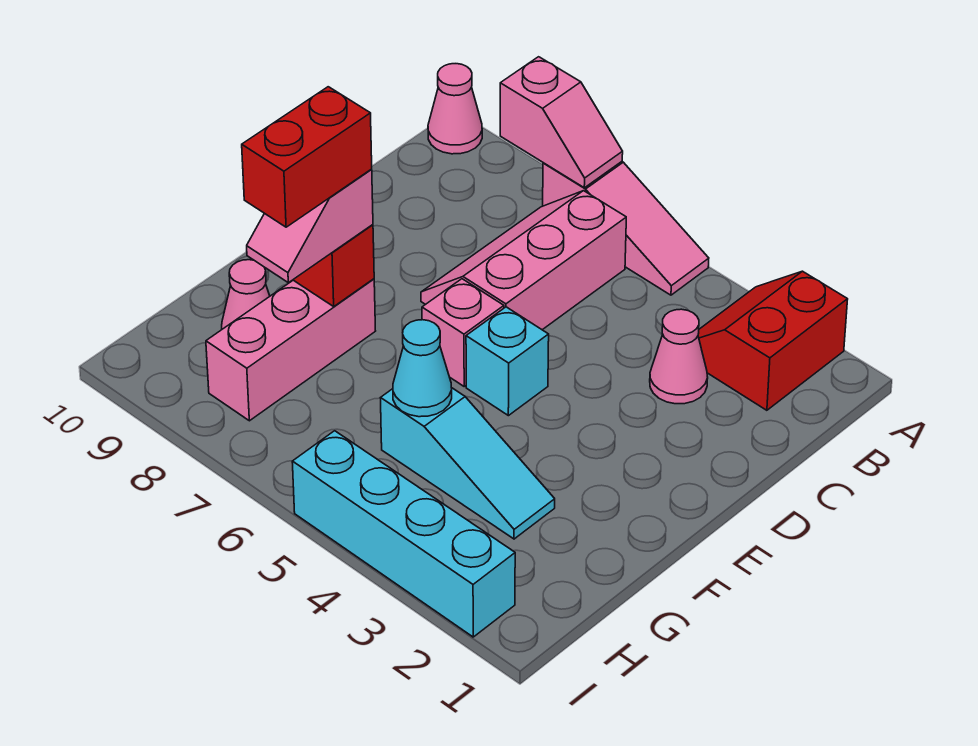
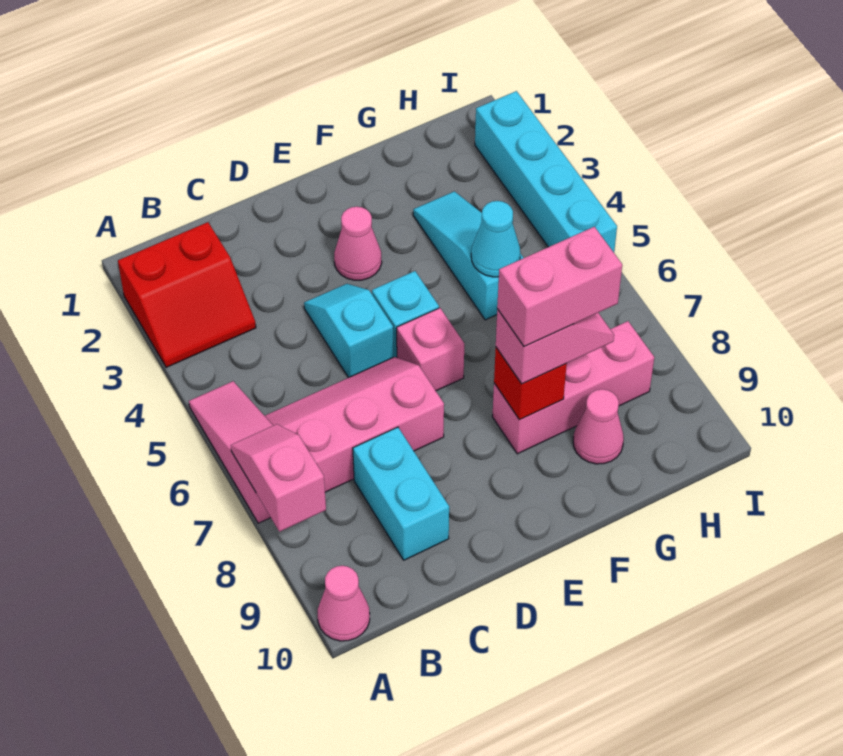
pink slope B6:D7 level 1 top 6 -> pink slope B6:D7 level 1 top 7
pink cone C3 level 1 -> pink cone E3 level 1
none -> cyan brick C8:C9 level 1
none -> cyan slope D4:D5 level 1 top 5
red brick F8:G8 level 4 -> pink brick F8:G8 level 4

